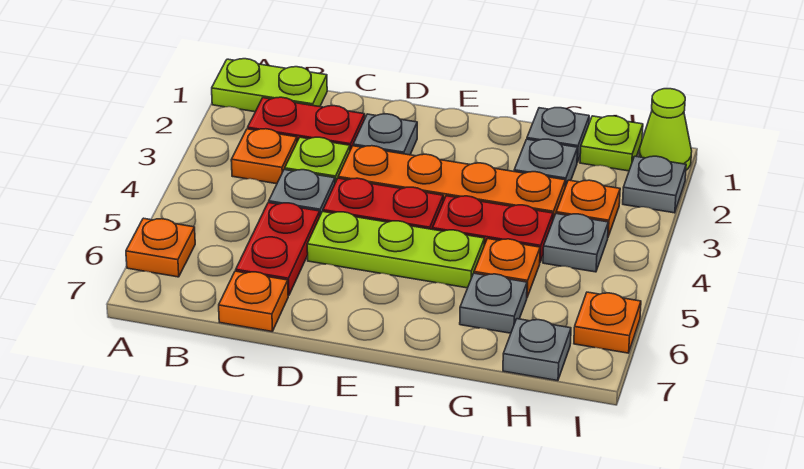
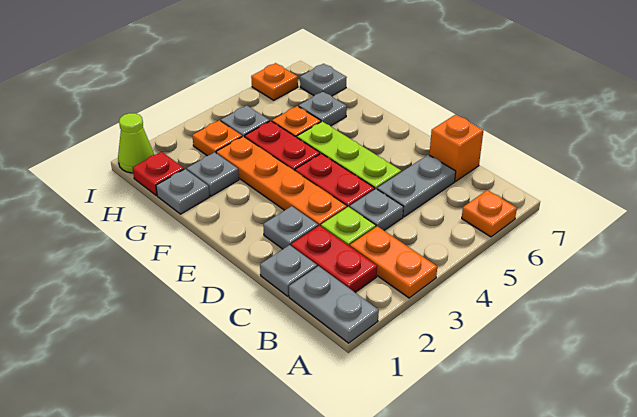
lime plate A1:B1 level 1 -> grey plate A1:B1 level 1
orange plate B3 level 1 -> orange plate A3:B3 level 1
red plate C5:C6 level 1 -> grey plate C5:C6 level 1
orange plate C7 level 1 -> orange brick C7 level 1
lime plate H1 level 1 -> red plate H1 level 1
grey plate I2 level 1 -> grey plate C1 level 1

